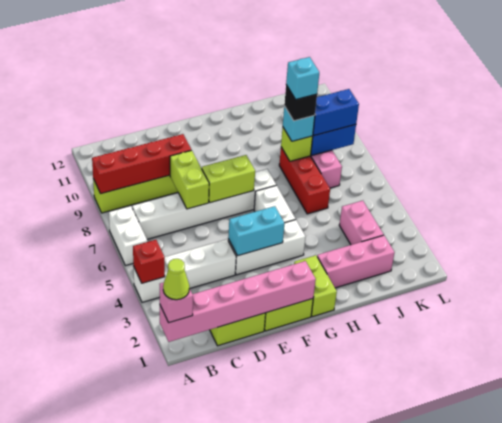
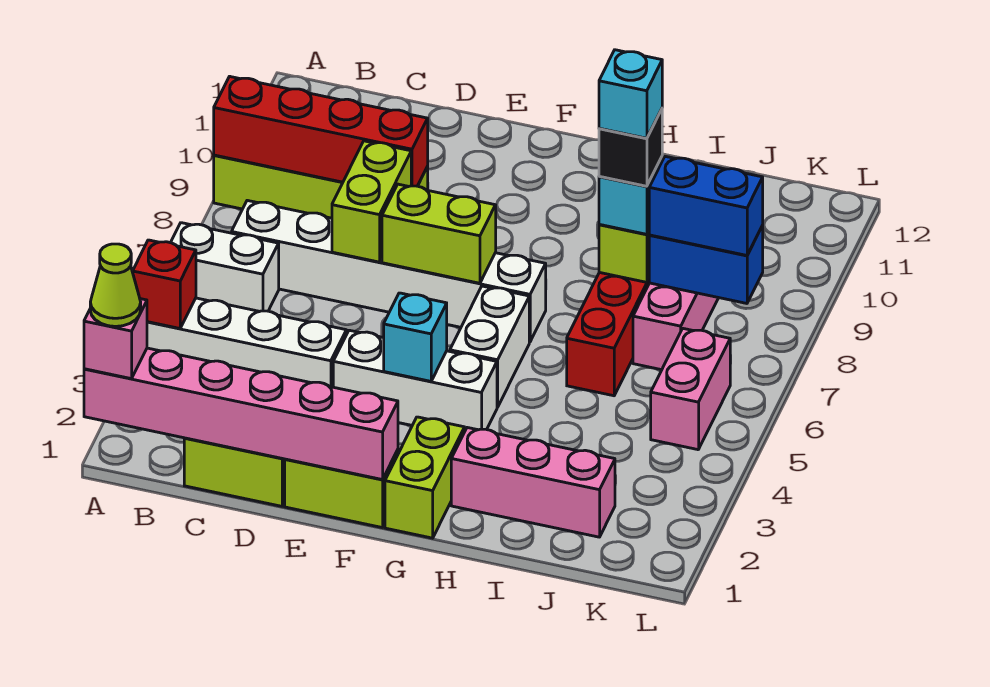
white brick A6:A7 level 1 -> white brick A6:B6 level 1
cyan brick E4:F4 level 2 -> cyan brick F4 level 2
pink brick J3:J4 level 1 -> pink brick K5:K6 level 1

